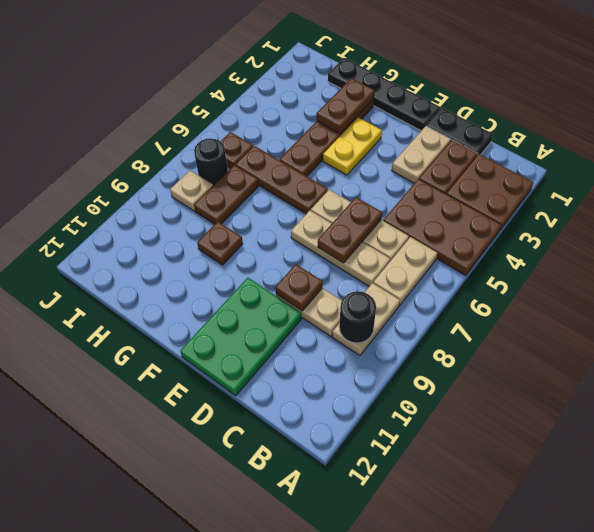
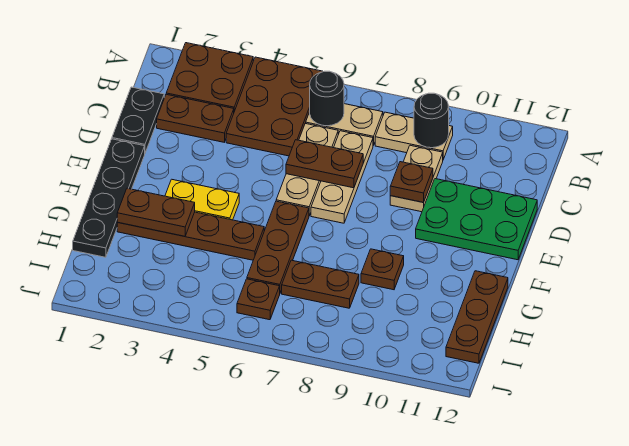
tan plate D2:D3 level 1 -> none
none -> brown plate G12:I12 level 1
black round brick I7 level 1 -> black round brick B6 level 2
tan plate I8 level 1 -> none

